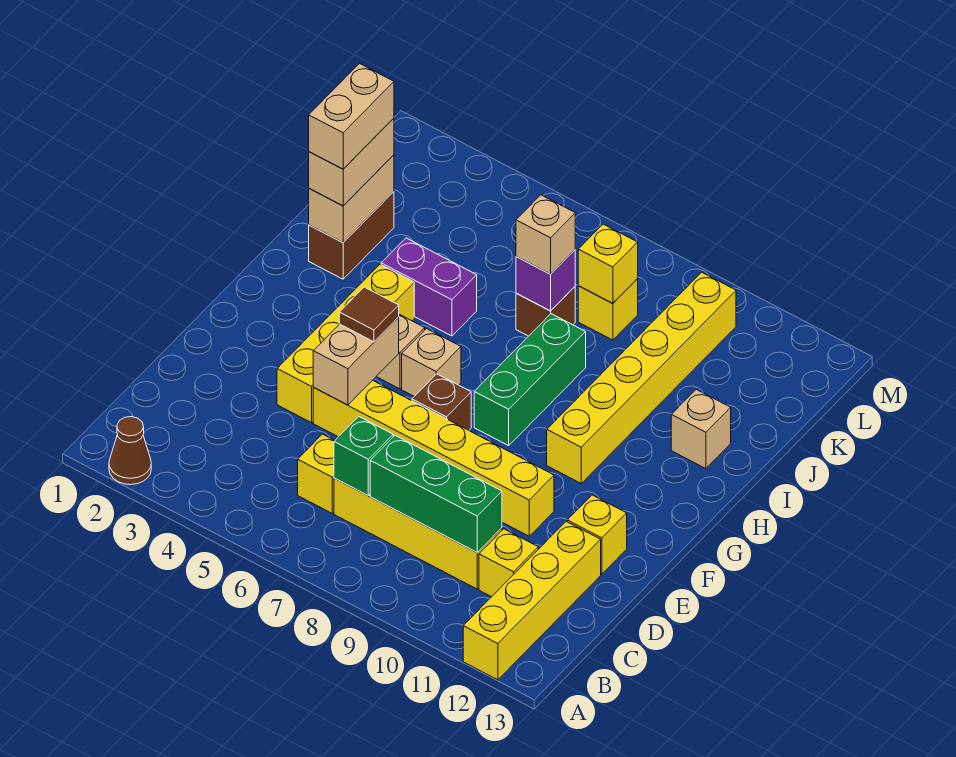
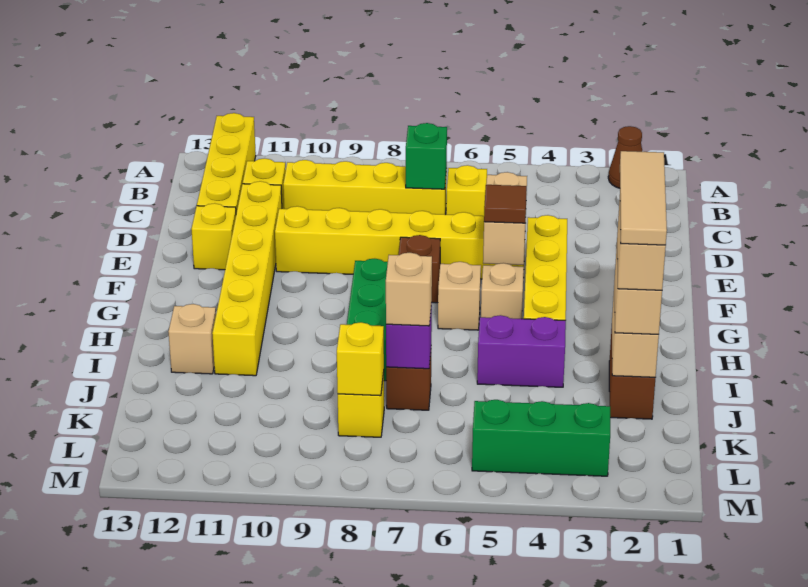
green brick C8:C10 level 2 -> green brick L3:L5 level 1
yellow brick G10:L10 level 1 -> yellow brick D11:I11 level 1
none -> tan tile H2:J2 level 5

